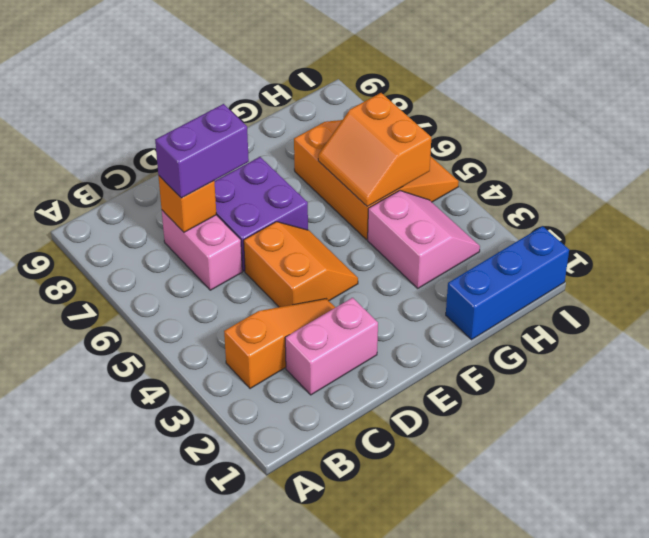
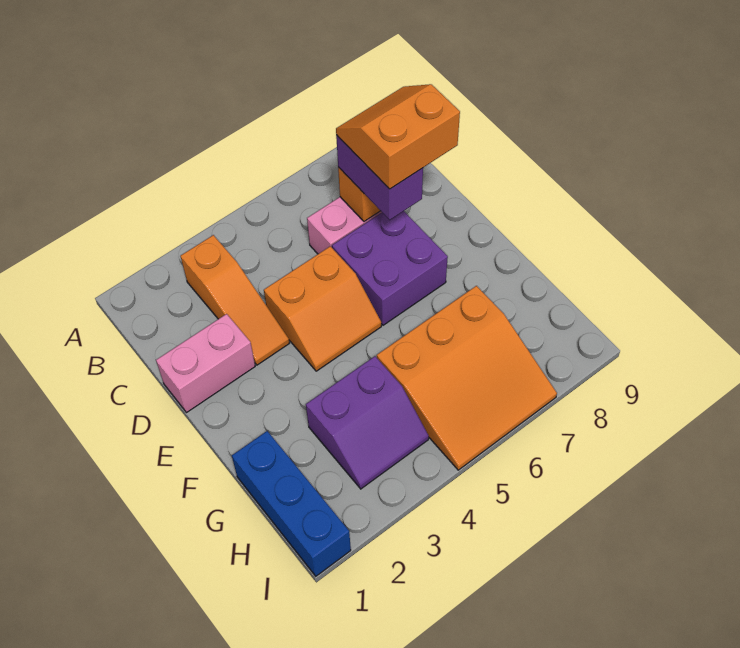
pink brick C2:D2 level 1 -> pink brick D1:D2 level 1
pink slope G3:H4 level 1 top G -> purple slope G3:H4 level 1 top G
orange slope G5:H6 level 2 top H -> orange slope C7:D8 level 4 top D

